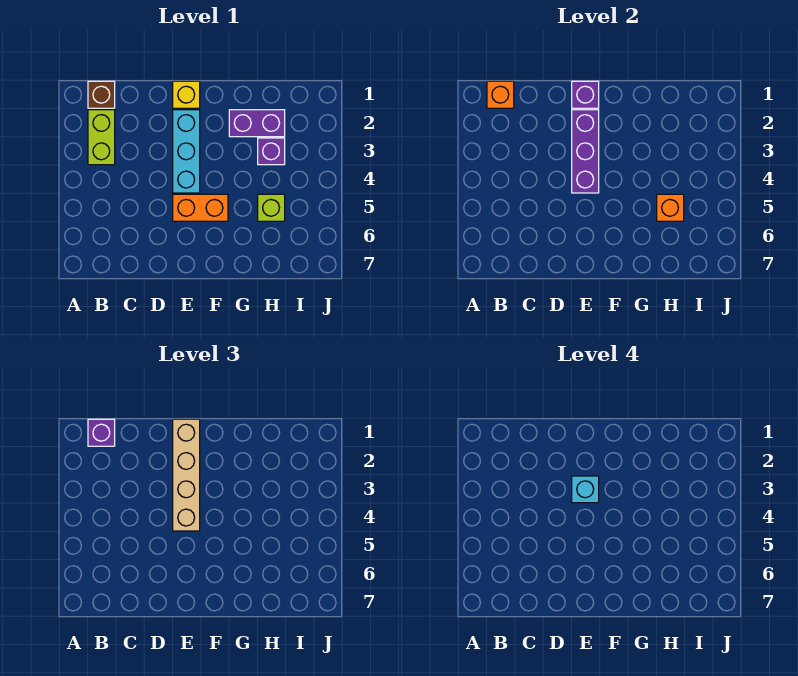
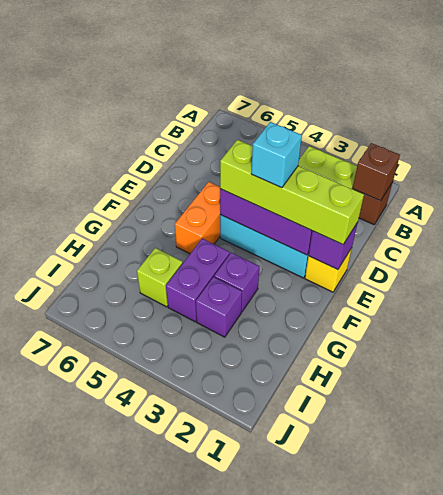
orange brick B1 level 2 -> brown brick B1 level 2
purple brick B1 level 3 -> purple brick G3 level 1
tan brick E1:E4 level 3 -> lime brick E1:E4 level 3
purple brick G2:H2 level 1 -> purple brick G4:H4 level 1
orange brick H5 level 2 -> none

